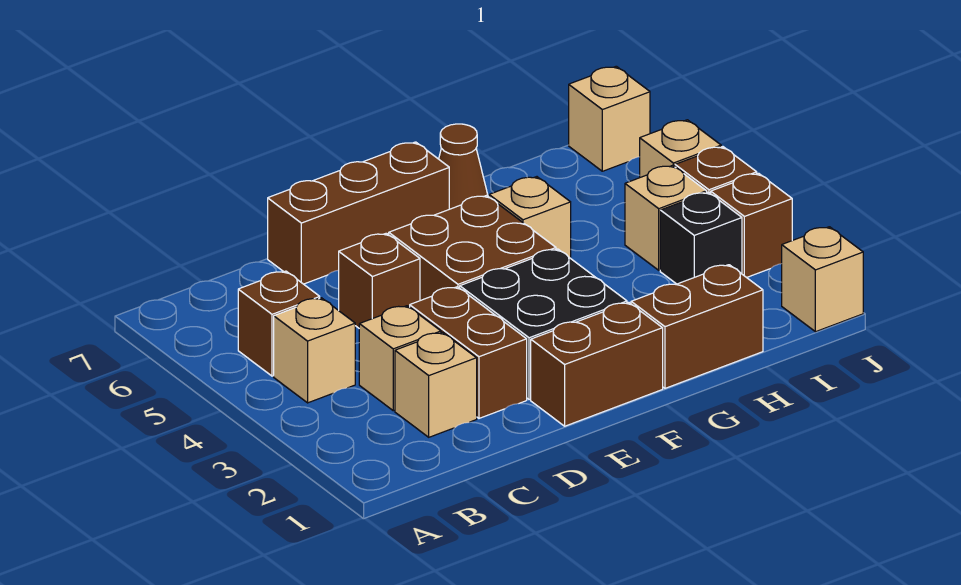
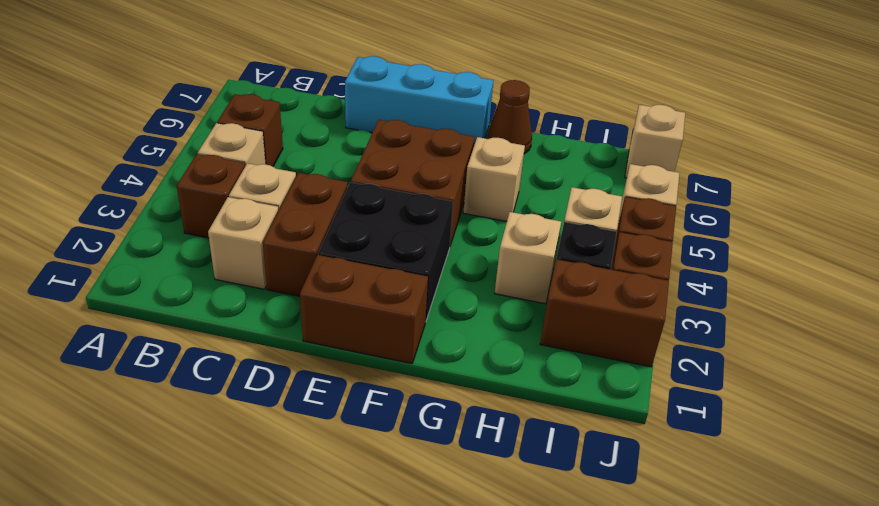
brown brick D5 level 1 -> brown brick B3 level 1
brown brick D7:F7 level 1 -> cyan brick D7:F7 level 1
brown brick G1:H1 level 1 -> brown brick I2:J2 level 1
tan brick J1 level 1 -> tan brick H3 level 1

